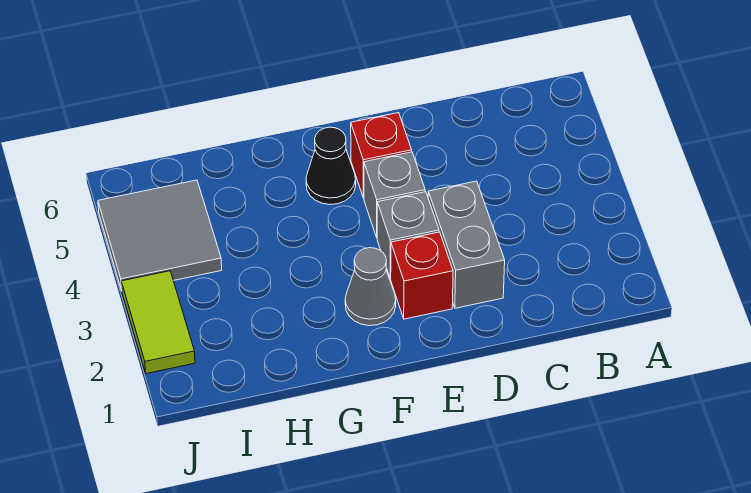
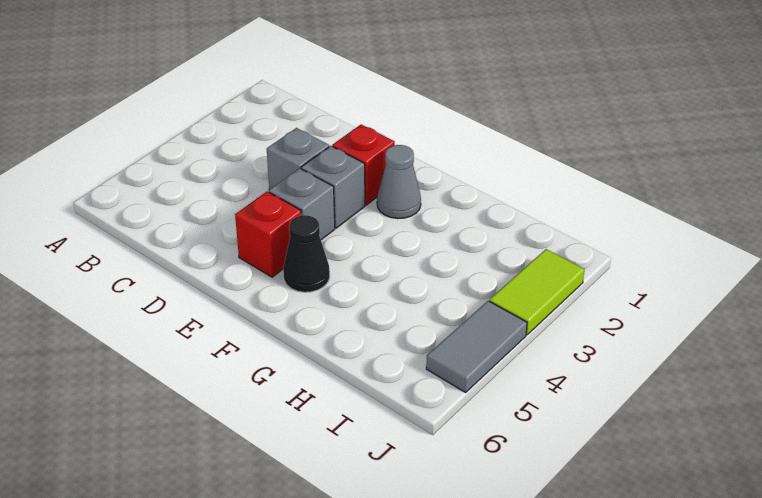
grey brick D2:D3 level 1 -> grey brick D3 level 1
grey tile I4:J5 level 1 -> grey tile J4:J5 level 1

